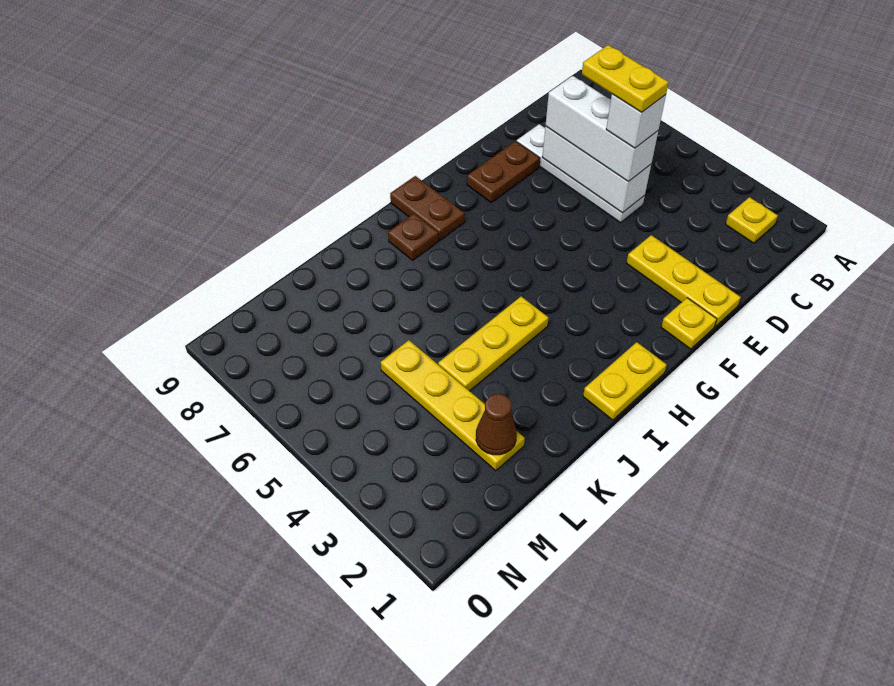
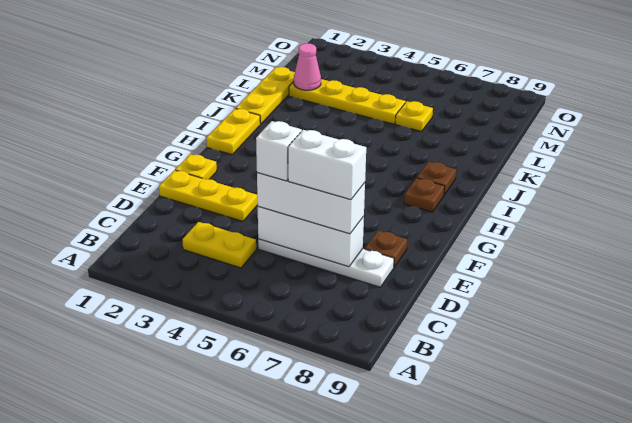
yellow plate B2 level 1 -> yellow plate L6 level 1
yellow plate D5:D6 level 5 -> yellow plate C3:C4 level 1
none -> white brick D6:D7 level 4
brown plate E8:F8 level 1 -> brown plate E8 level 1
brown plate H8:H9 level 1 -> brown plate H8 level 1
yellow plate I4:K4 level 1 -> yellow plate J1:L1 level 1
brown cone L2 level 2 -> pink cone L2 level 2

